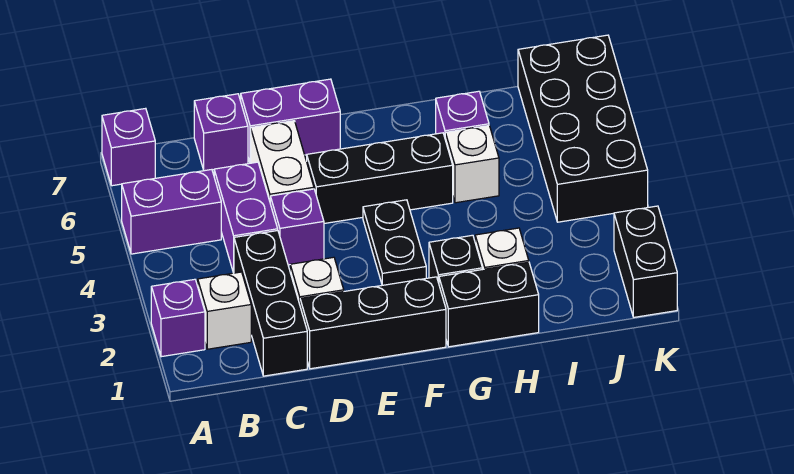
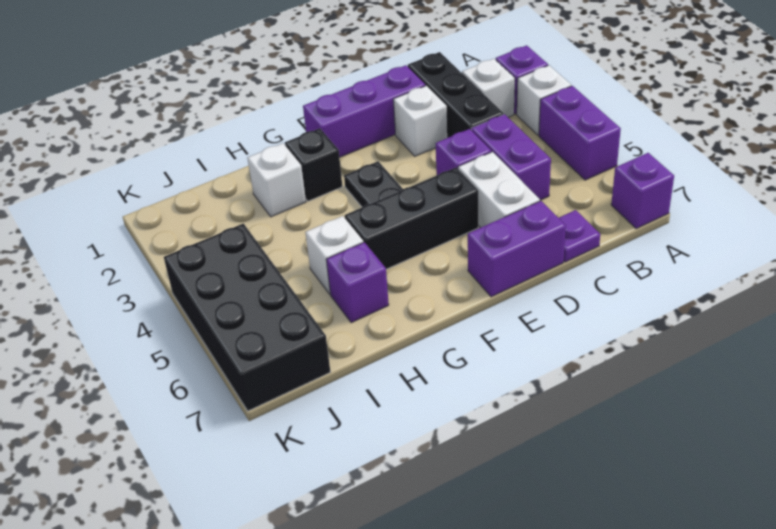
none -> white brick A3 level 1
purple brick A5:B5 level 1 -> purple brick A4:A5 level 1
purple brick C7 level 1 -> purple plate C7 level 1
black brick D1:F1 level 1 -> purple brick D1:F1 level 1
black brick G1:H1 level 1 -> none
black brick K1:K2 level 1 -> none

